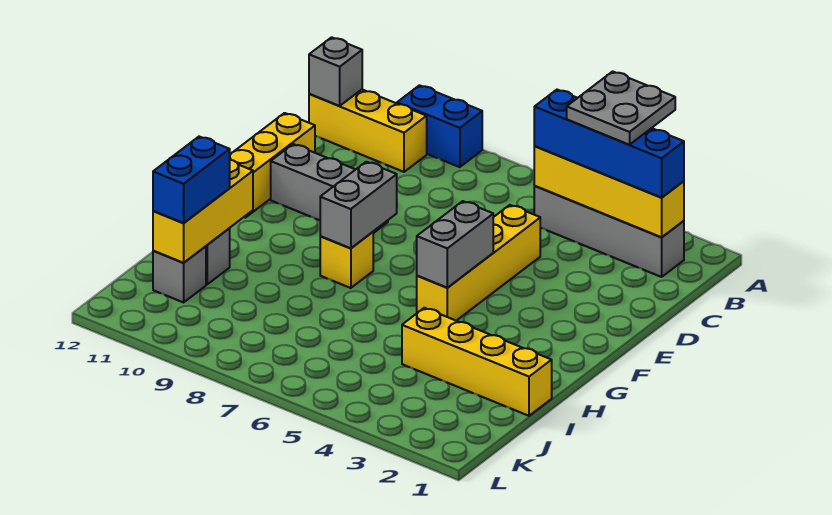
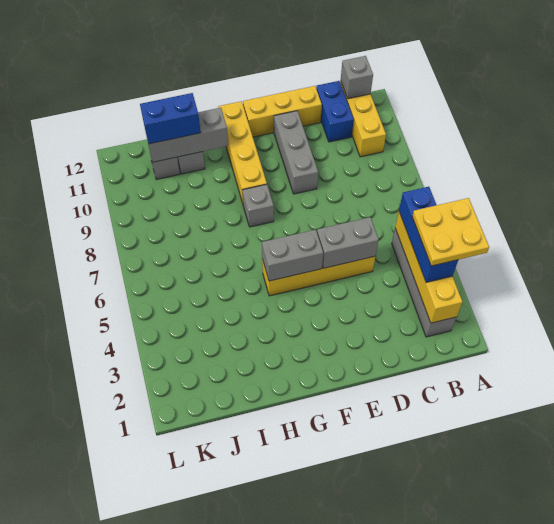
grey plate A3:B4 level 4 -> yellow plate A3:B4 level 4
blue brick A9:A10 level 1 -> blue brick C11:C12 level 1
blue brick B2:B5 level 3 -> blue brick B3:B5 level 3
grey brick F8:G8 level 2 -> grey brick D5:E5 level 2
yellow brick G8 level 1 -> grey brick G8 level 1
yellow brick H11:J11 level 2 -> grey brick H11:J11 level 2
yellow brick I1:I4 level 1 -> yellow brick G9:G12 level 1

